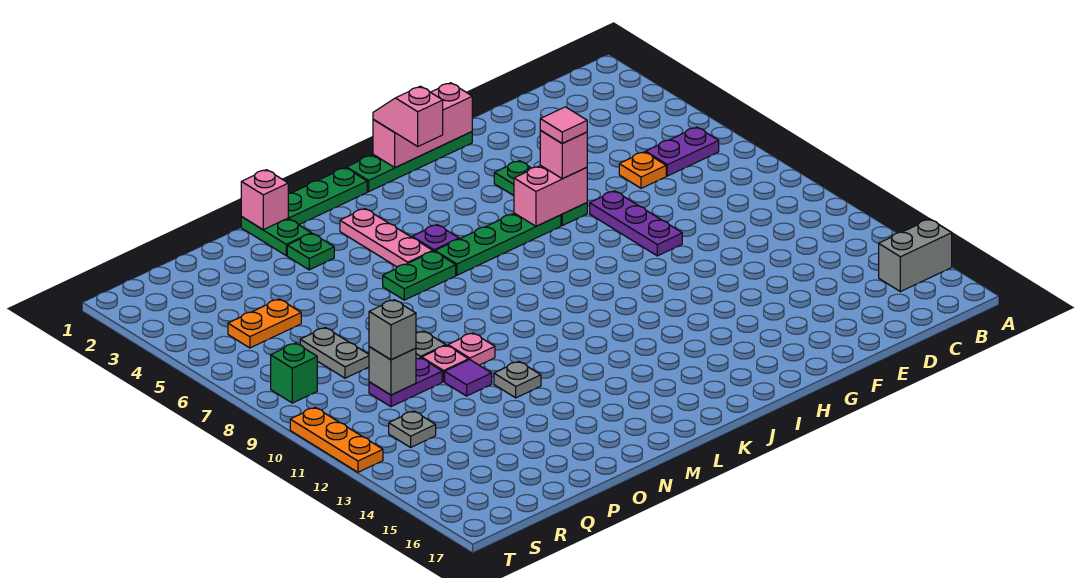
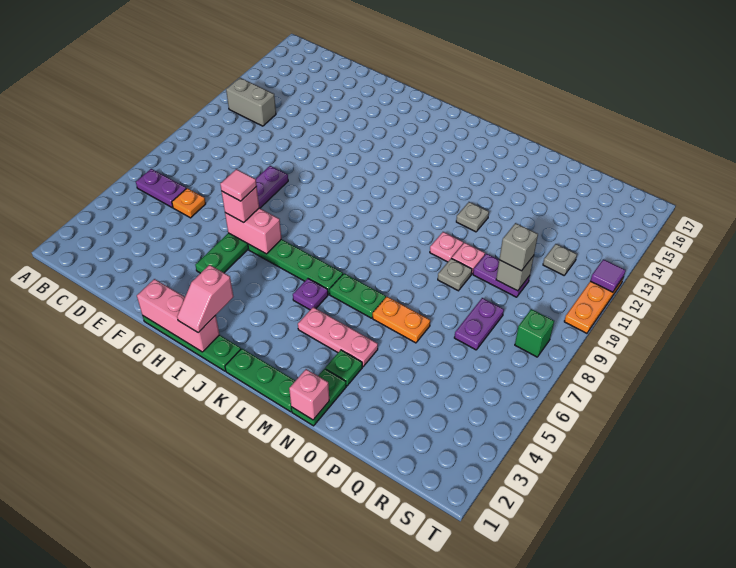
grey brick A15:B15 level 1 -> grey brick B12:C12 level 1
pink plate L3:L5 level 1 -> pink plate L4:N4 level 1
purple tile O11 level 1 -> purple tile T12 level 2
orange plate Q5:R5 level 1 -> orange plate N6:O6 level 1
grey plate Q7:Q8 level 1 -> purple plate Q7:Q8 level 1

